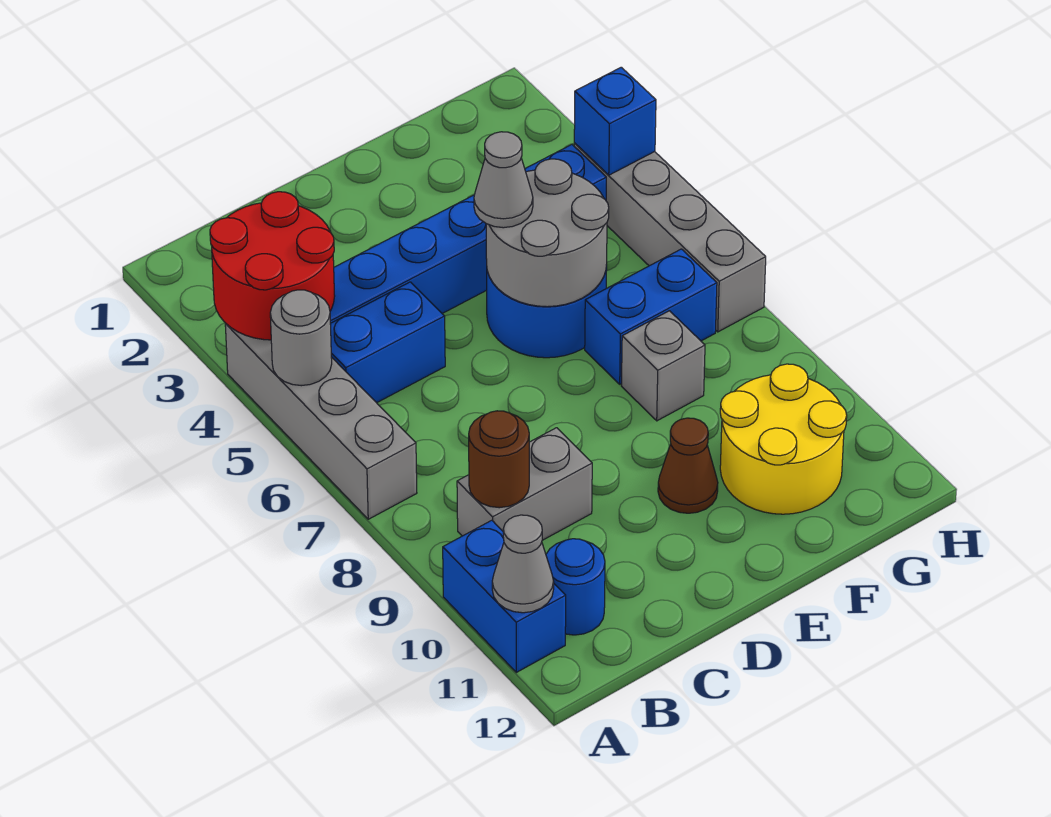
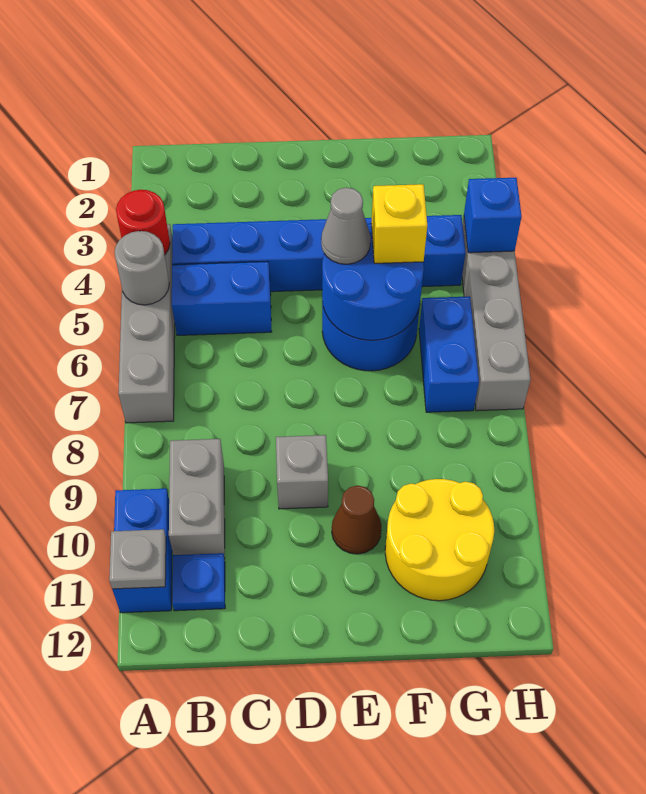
red round brick A3:B4 level 2 -> red round brick A4 level 2
grey cone A11 level 2 -> grey plate A11 level 2
grey brick B9:C9 level 1 -> grey brick B9:B10 level 1
brown round brick B9 level 2 -> none
blue round brick B11 level 1 -> blue plate B11 level 1
grey round brick E5:F6 level 2 -> blue round brick E5:F6 level 2
none -> yellow brick F5 level 3
blue brick F7:G7 level 1 -> blue brick G6:G7 level 1
grey brick F8 level 1 -> grey brick D9 level 1

